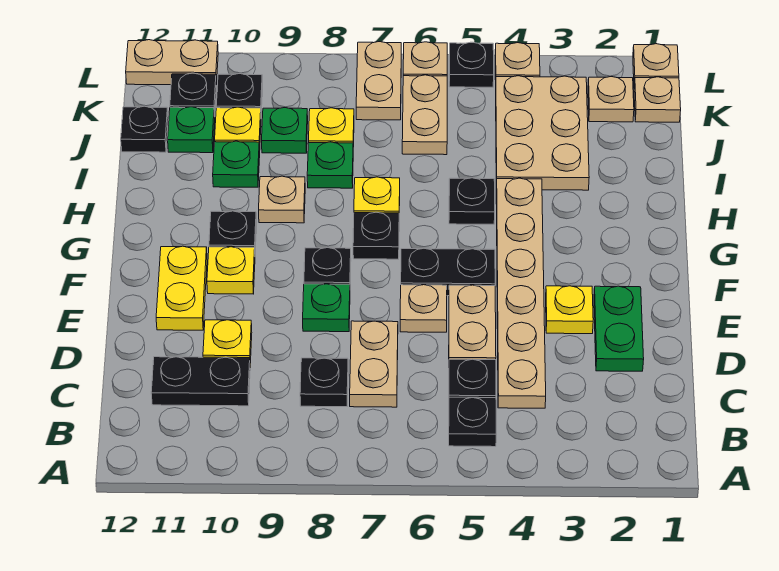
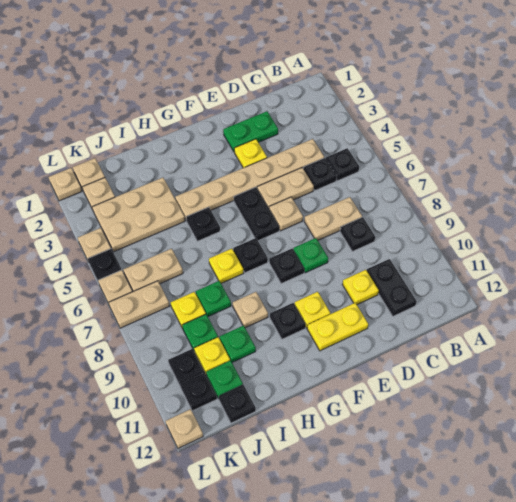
tan plate L11:L12 level 1 -> tan plate L12 level 1

